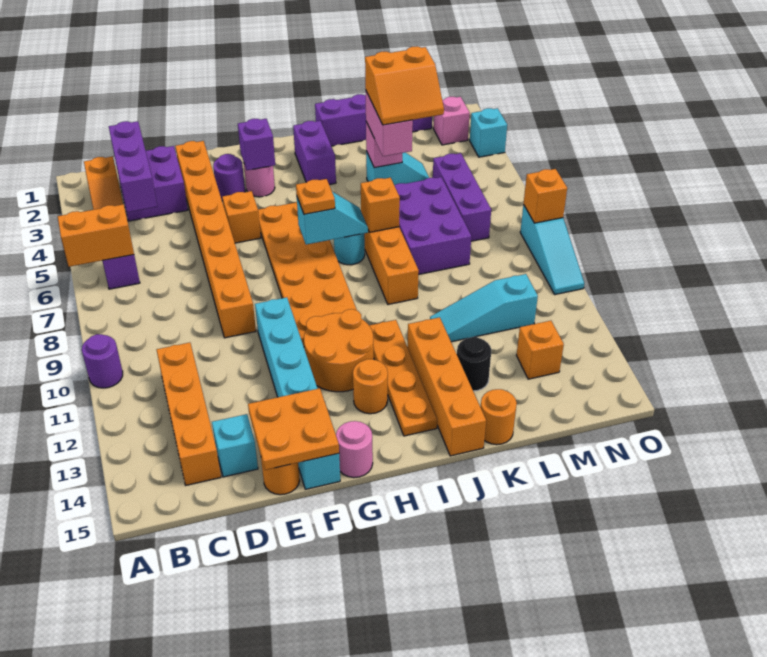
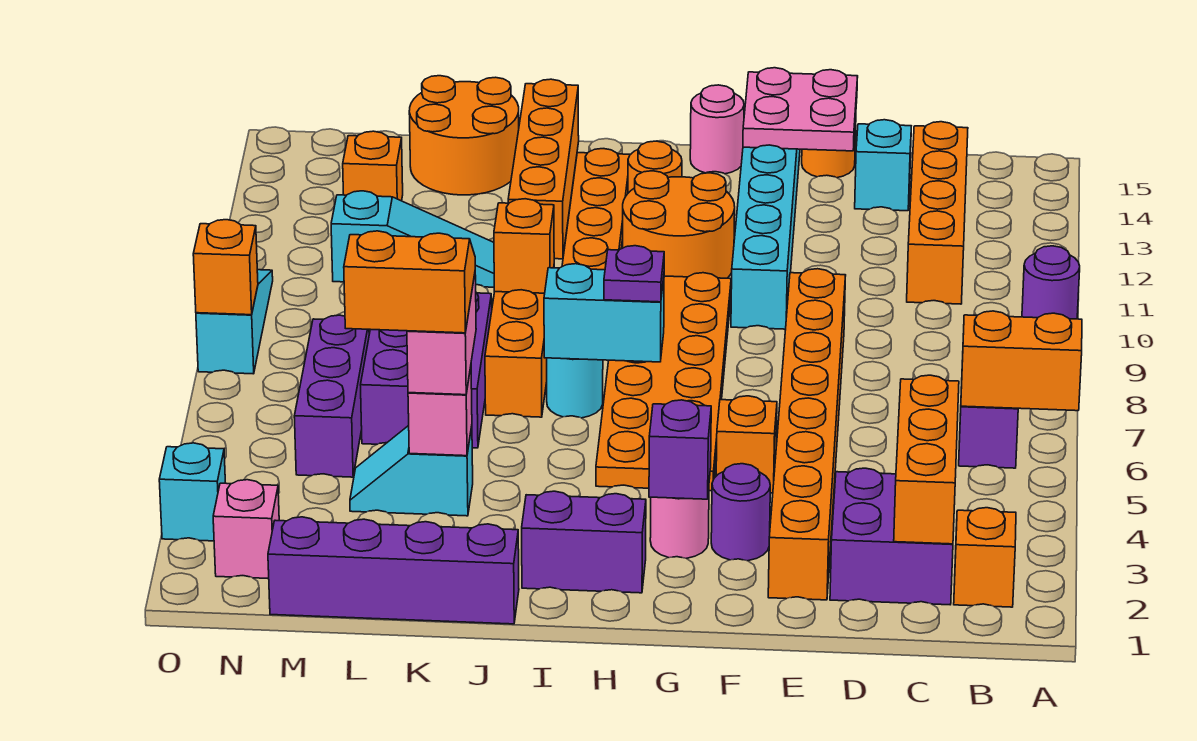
purple brick C2:C4 level 2 -> orange brick C2:C4 level 2
orange plate E14:F15 level 2 -> pink plate E14:F15 level 2
cyan slope H7:I7 level 2 top H -> cyan brick H7:I7 level 2
orange plate H7 level 3 -> purple plate H7 level 3
purple brick I2:I3 level 1 -> purple brick H2:I2 level 1
orange brick J7 level 2 -> orange brick J9 level 2
black round brick K13 level 1 -> none
orange round brick K15 level 1 -> orange round brick K14:L15 level 1

